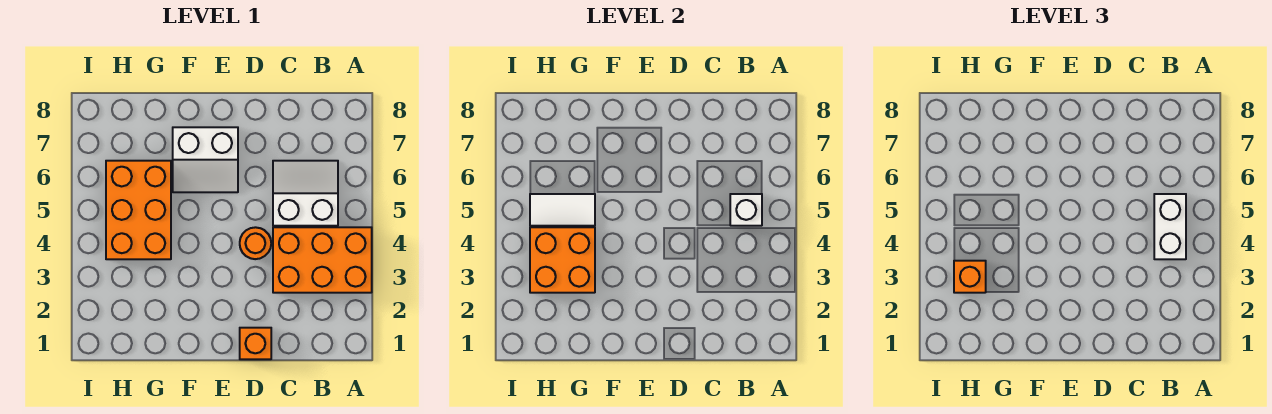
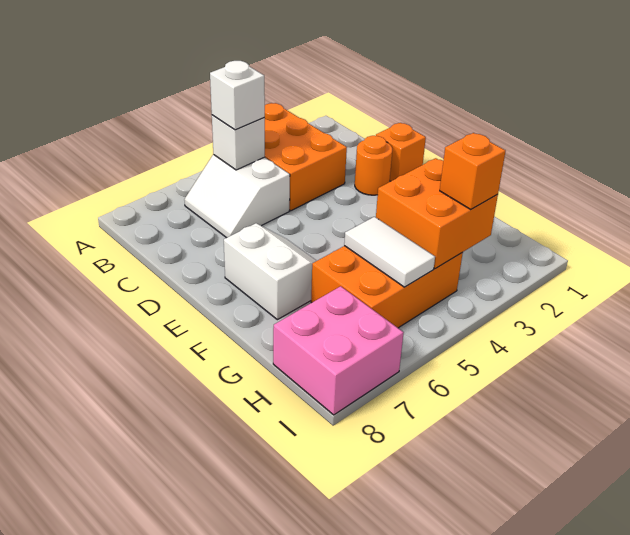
white brick B4:B5 level 3 -> white brick B5 level 3
orange round brick D4 level 1 -> orange round brick D2 level 1
none -> pink brick H7:I8 level 1

